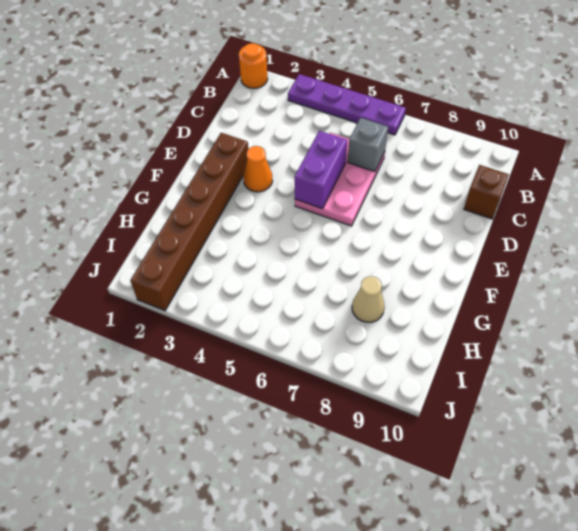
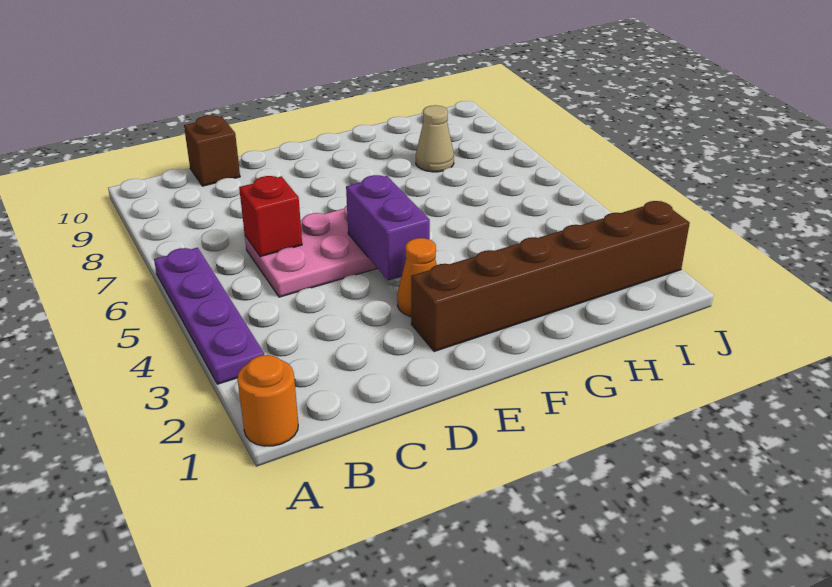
grey brick C6 level 2 -> red brick C6 level 2
purple brick D5:E5 level 2 -> purple brick E4:E5 level 2

